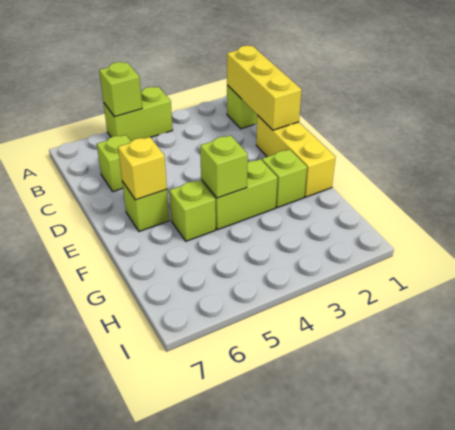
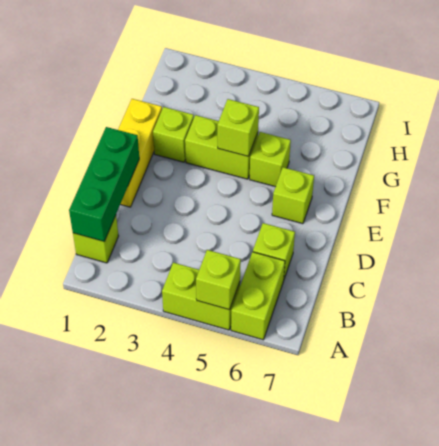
none -> lime brick A6:B6 level 1
yellow brick B1:D1 level 2 -> green brick B1:D1 level 2
yellow brick E6 level 2 -> none

